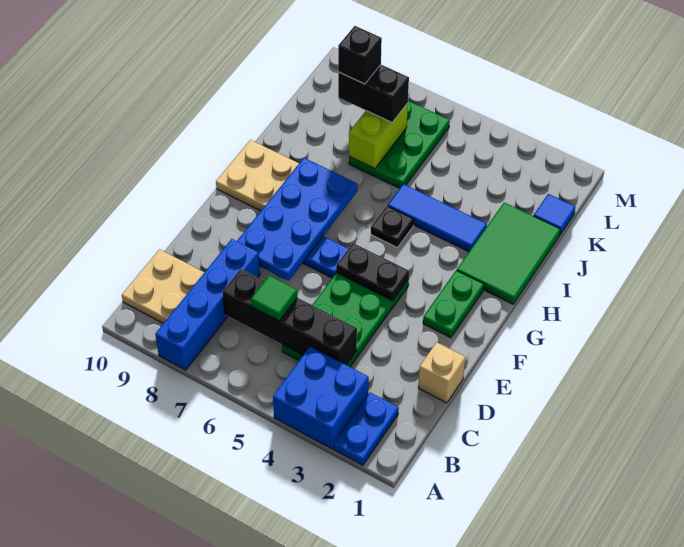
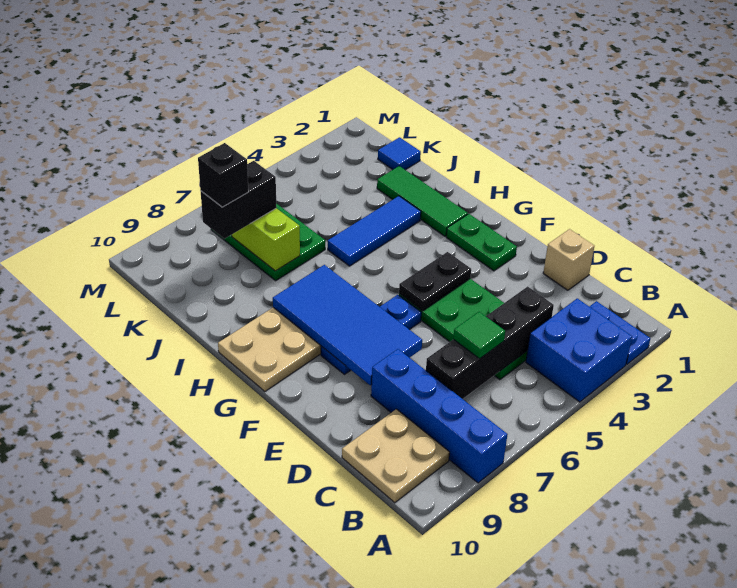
blue plate E7:H8 level 2 -> blue tile E7:H8 level 2
green tile H1:J2 level 1 -> green tile H2:J2 level 1
black plate H5 level 1 -> none

